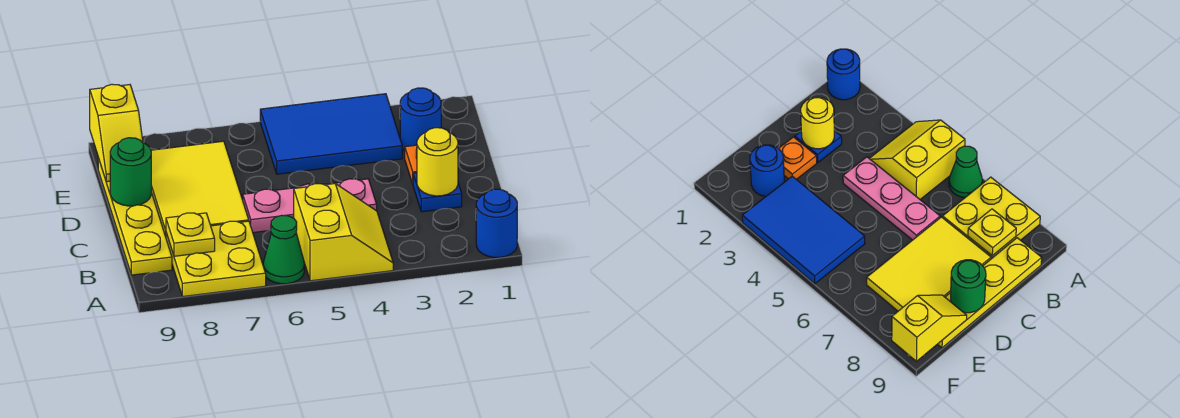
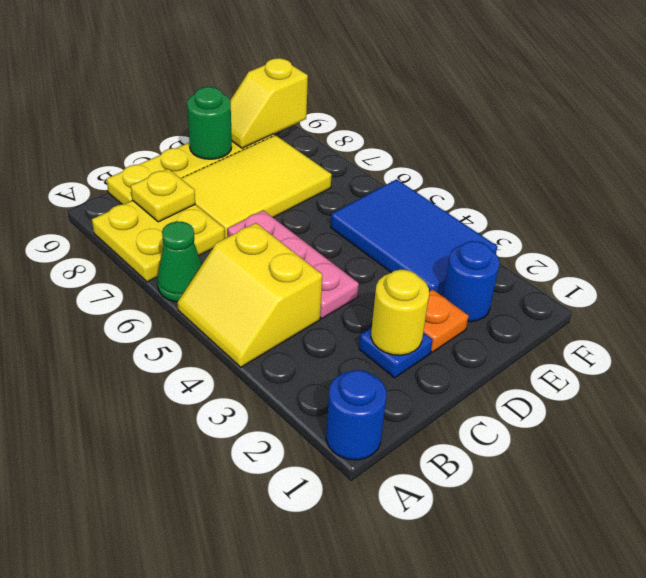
yellow slope A4:B5 level 1 top 5 -> yellow slope A4:B5 level 1 top B

